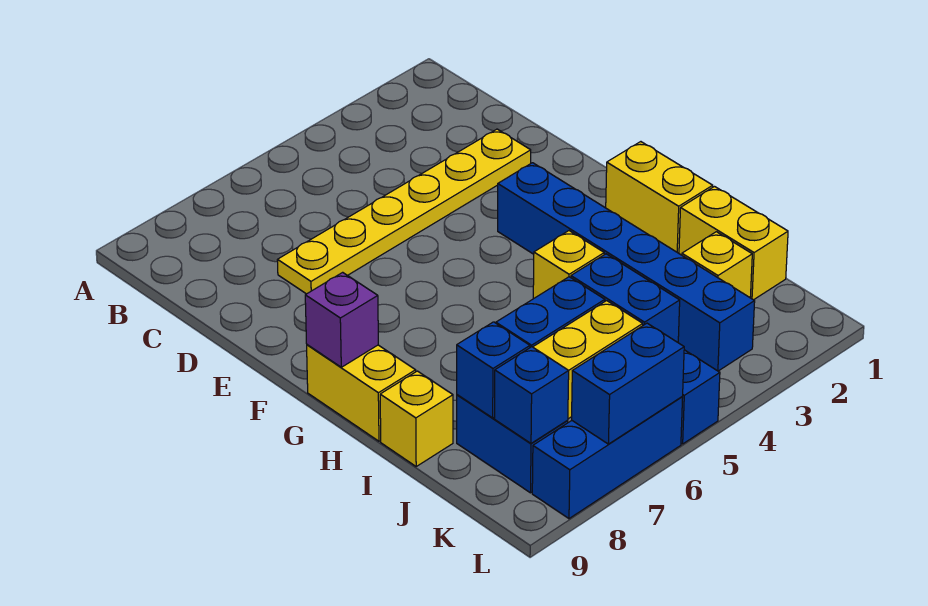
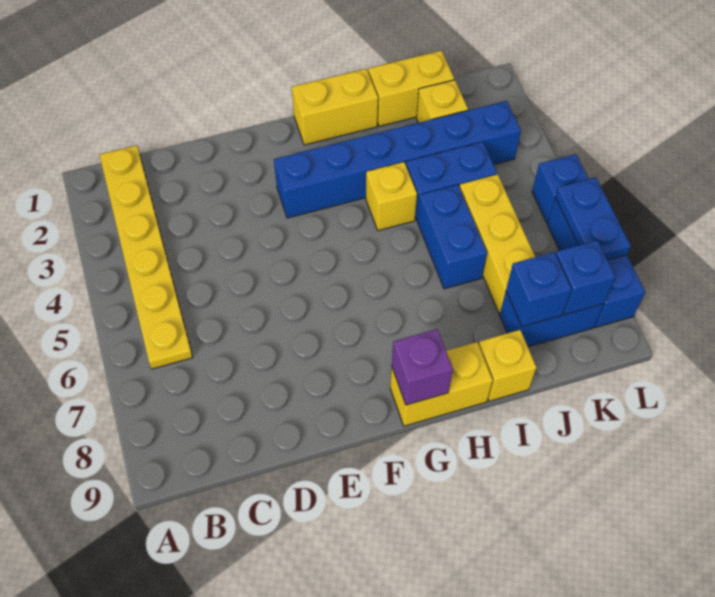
yellow plate D2:D7 level 1 -> yellow plate B1:B6 level 1
blue brick L6:L7 level 2 -> blue plate L6:L7 level 2

